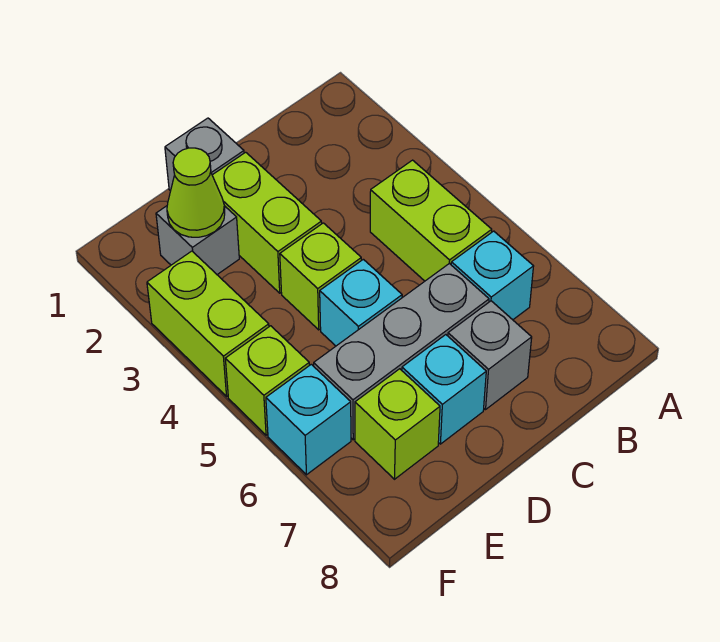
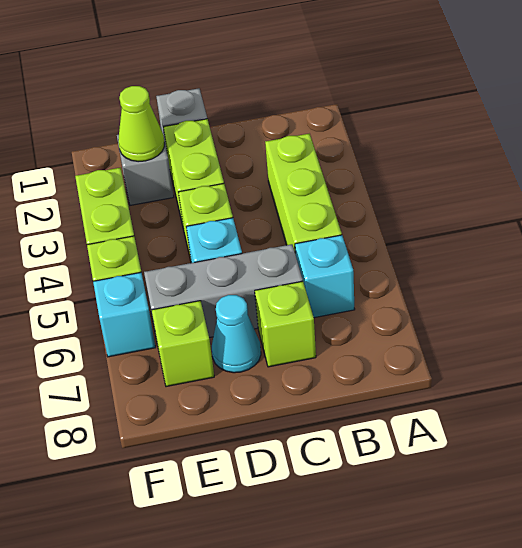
lime brick B4:B5 level 1 -> lime brick B3:B5 level 1
grey brick C7 level 1 -> lime brick C7 level 1
cyan brick D7 level 1 -> cyan cone D7 level 1

